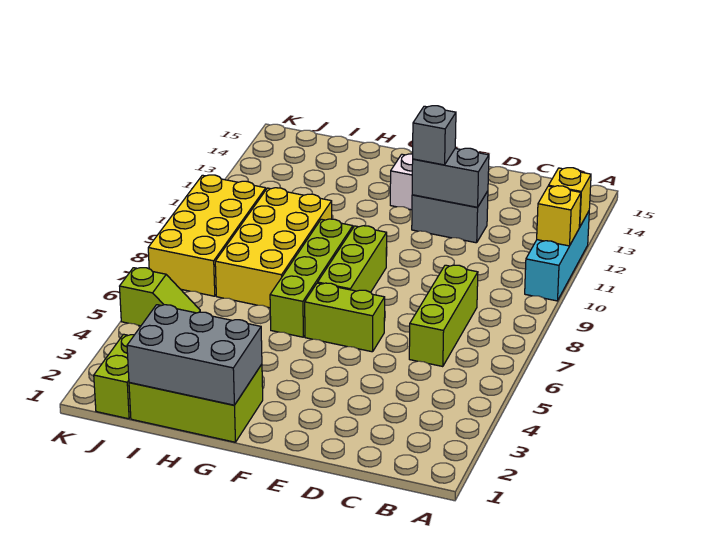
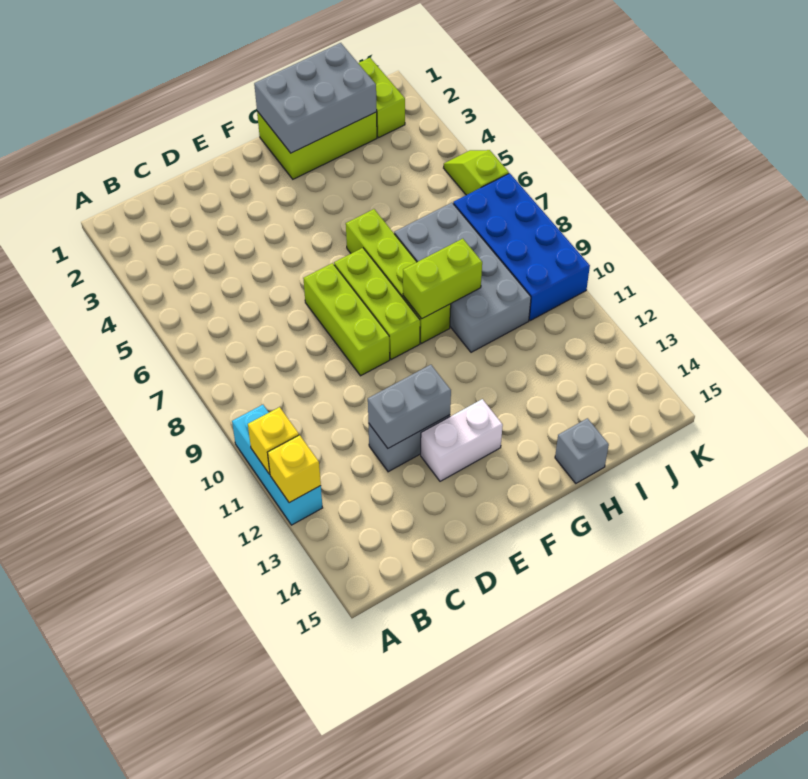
lime brick C6:C8 level 1 -> lime brick E7:E9 level 1
lime brick E6:F6 level 1 -> lime brick G9:H9 level 2
grey brick E12 level 3 -> grey brick H15 level 1
yellow brick H7:I10 level 1 -> grey brick H7:I10 level 1
lime slope J5:K5 level 1 top K -> lime slope K5:K6 level 1 top 6
yellow brick J7:K10 level 1 -> blue brick J7:K10 level 1

